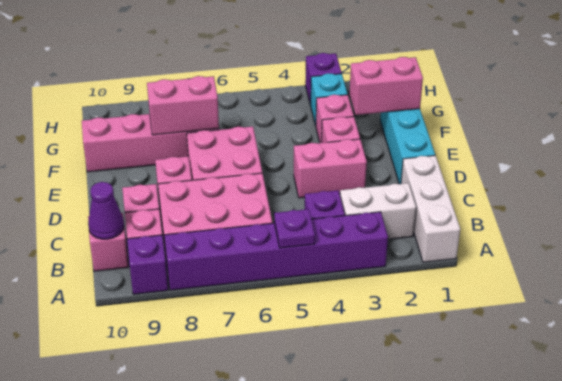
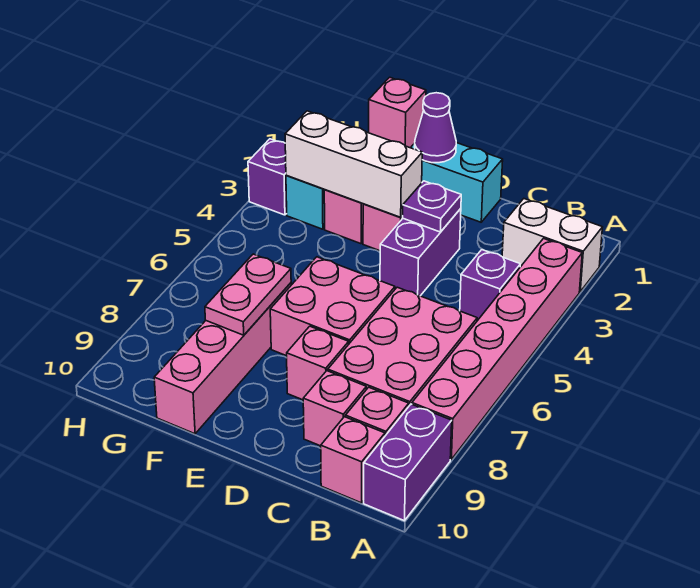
white brick A1:C1 level 1 -> white brick E3:G3 level 2
purple brick A3:A8 level 1 -> pink brick A3:A8 level 1
purple plate A5 level 2 -> purple plate D3 level 2
purple brick A9 level 1 -> purple brick A9:A10 level 1
white brick B2:B3 level 1 -> white brick A2:B2 level 1
purple cone B10 level 2 -> purple cone E1 level 2
pink brick D3:D4 level 1 -> purple brick D3:D4 level 1
pink brick F1:F2 level 2 -> pink brick F1 level 2
pink brick F7:F8 level 2 -> pink plate F7:F8 level 2

